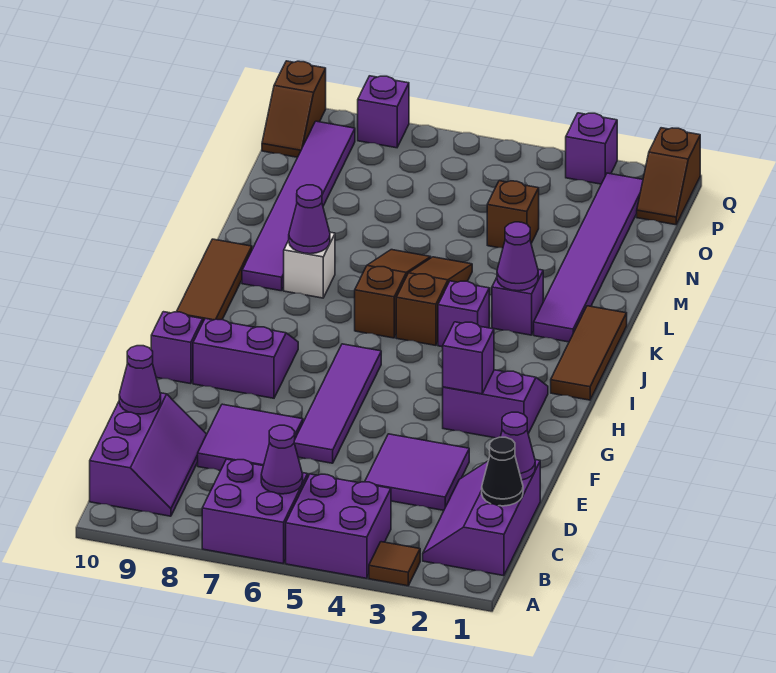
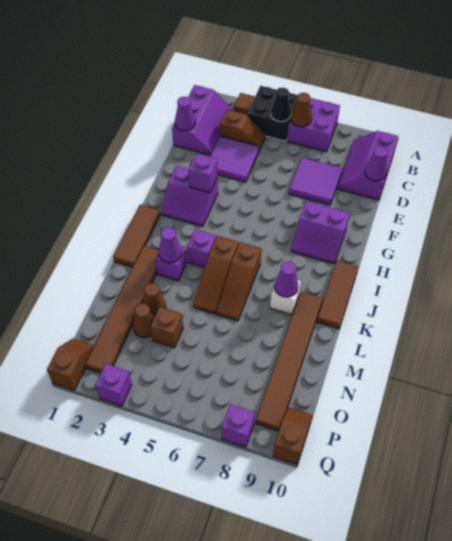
purple brick A4:B5 level 1 -> black brick A4:B5 level 1
purple cone B6 level 2 -> brown cone B6 level 2
black cone C1 level 2 -> black cone B5 level 2
none -> brown slope C3:C4 level 1 top 3
purple tile E6:H6 level 1 -> none
purple brick G10 level 1 -> none
purple tile K2:P2 level 1 -> brown tile K2:P2 level 1
purple tile K9:P9 level 1 -> brown tile K9:P9 level 1
none -> brown cone M3 level 1
none -> brown cone N3 level 1

